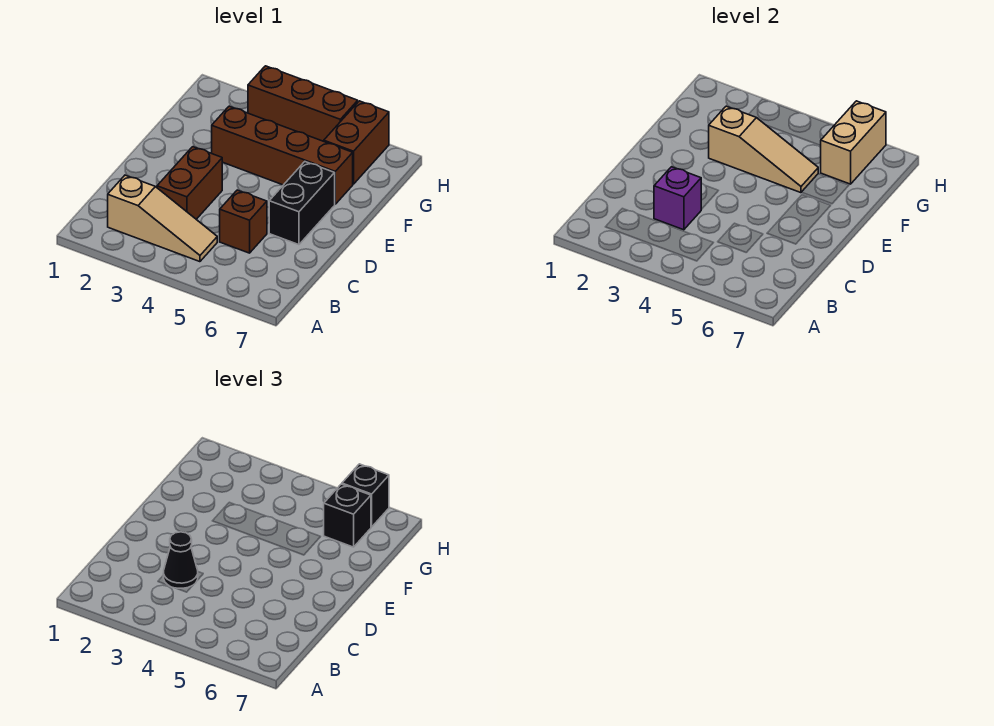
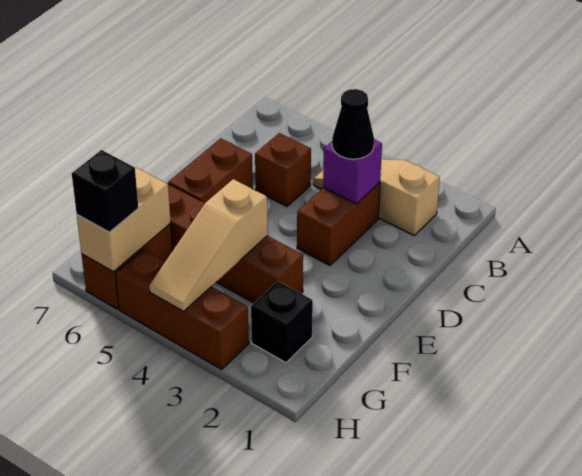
black brick D6:E6 level 1 -> brown brick D6:E6 level 1
tan slope F3:F5 level 2 top 3 -> tan slope F4:H4 level 2 top F
black brick G6 level 3 -> black brick G2 level 1

